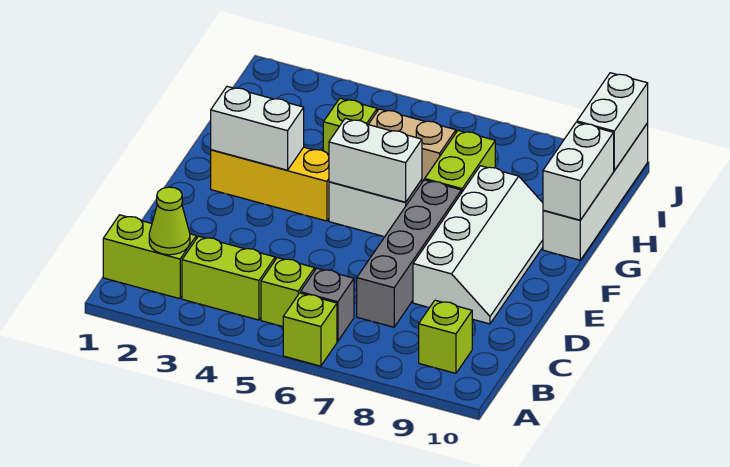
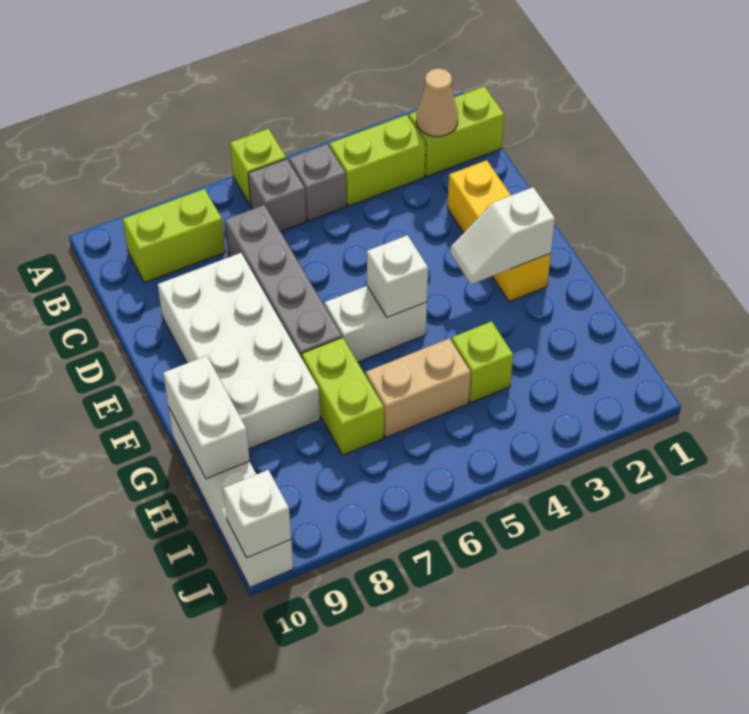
lime cone B2 level 2 -> tan cone B2 level 2
lime brick B5 level 1 -> grey brick B5 level 1
lime brick B9 level 1 -> lime brick B8:B9 level 1
white slope D8:G9 level 1 top 8 -> white brick D8:G9 level 1
yellow brick F2:F4 level 1 -> yellow brick D2:F2 level 1
white brick F2:F3 level 2 -> white slope F2:F3 level 2 top 2
white brick F5:F6 level 2 -> white brick F5 level 2
white brick I10:J10 level 2 -> white brick J10 level 2

